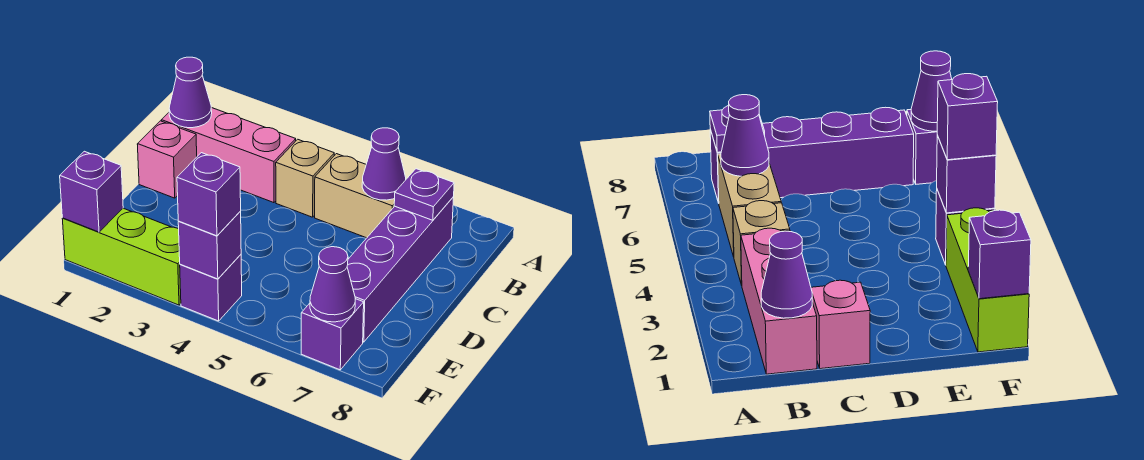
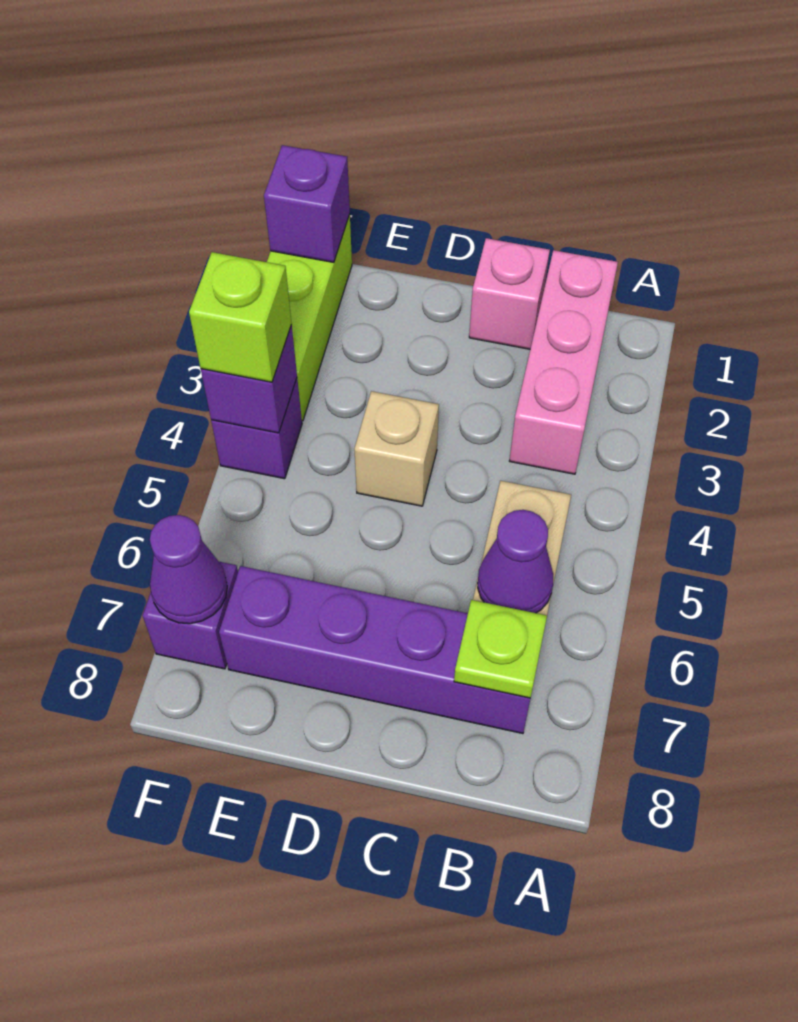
purple cone B1 level 2 -> none
tan brick B4 level 1 -> tan brick D4 level 1
purple plate B7 level 2 -> lime plate B7 level 2
purple brick F4 level 3 -> lime brick F4 level 3

